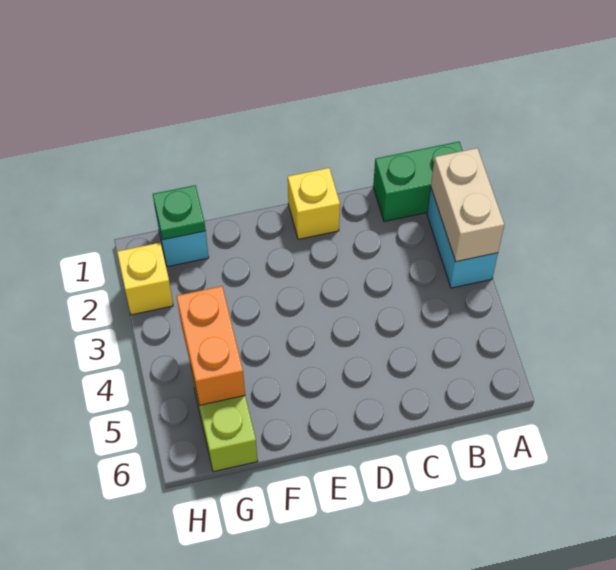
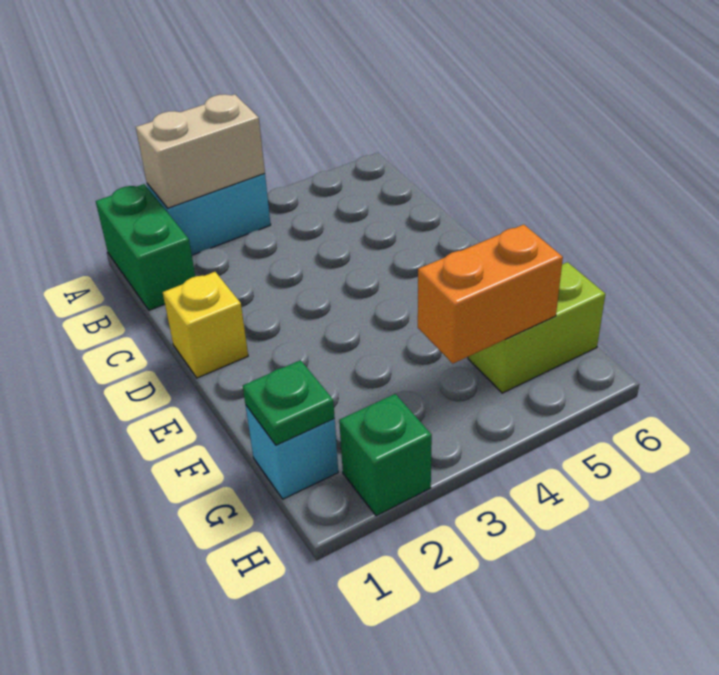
yellow brick H2 level 1 -> green brick H2 level 1

